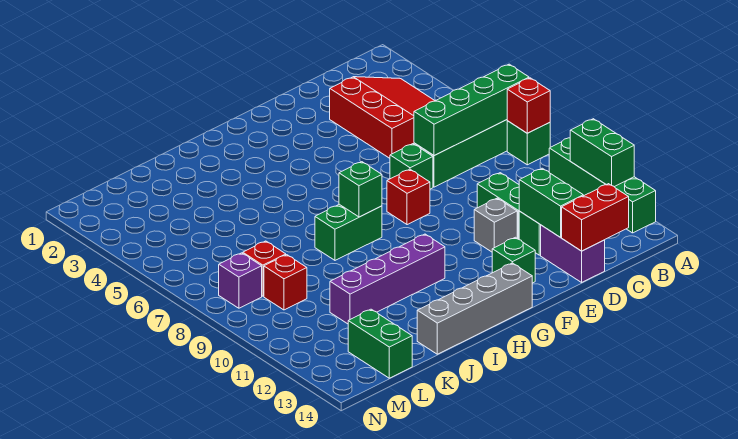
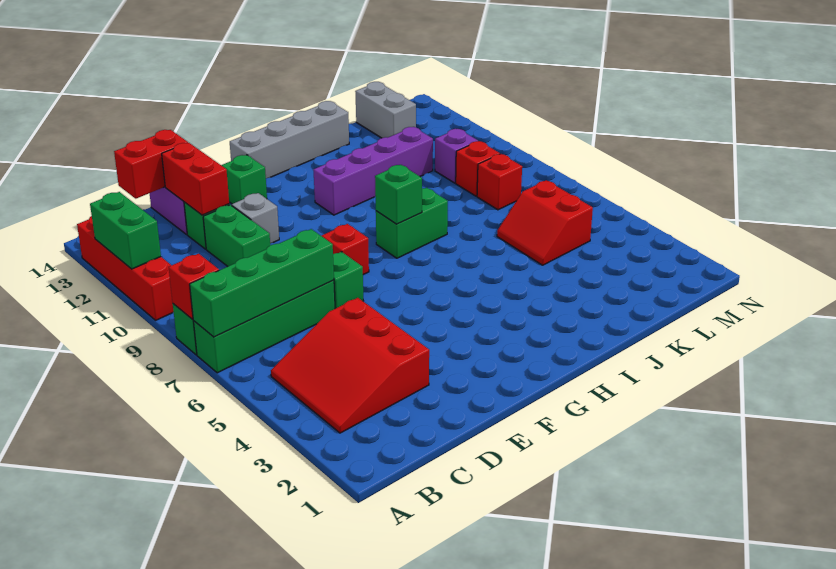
green brick A10:A13 level 1 -> red brick A10:A13 level 1
green brick D12:D13 level 2 -> red brick D12:D13 level 2
none -> red slope K5:L6 level 1 top L
green brick L13:L14 level 1 -> grey brick L13:L14 level 1
purple brick M8 level 1 -> purple brick L10 level 1

